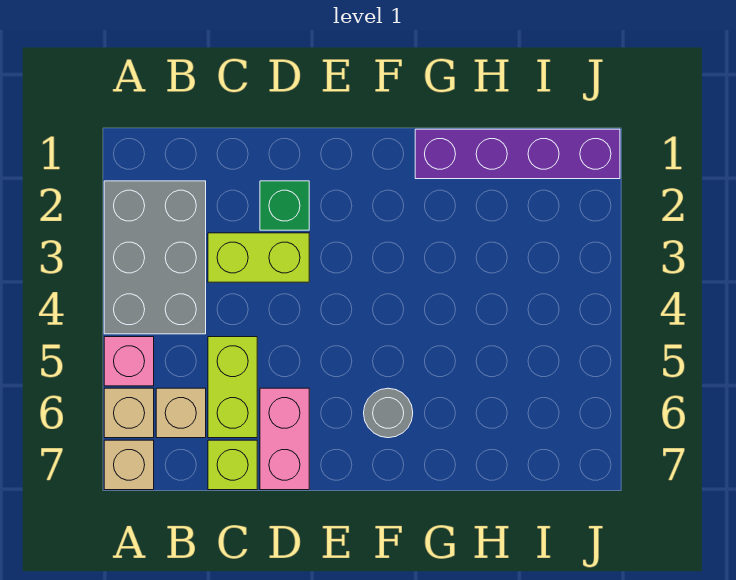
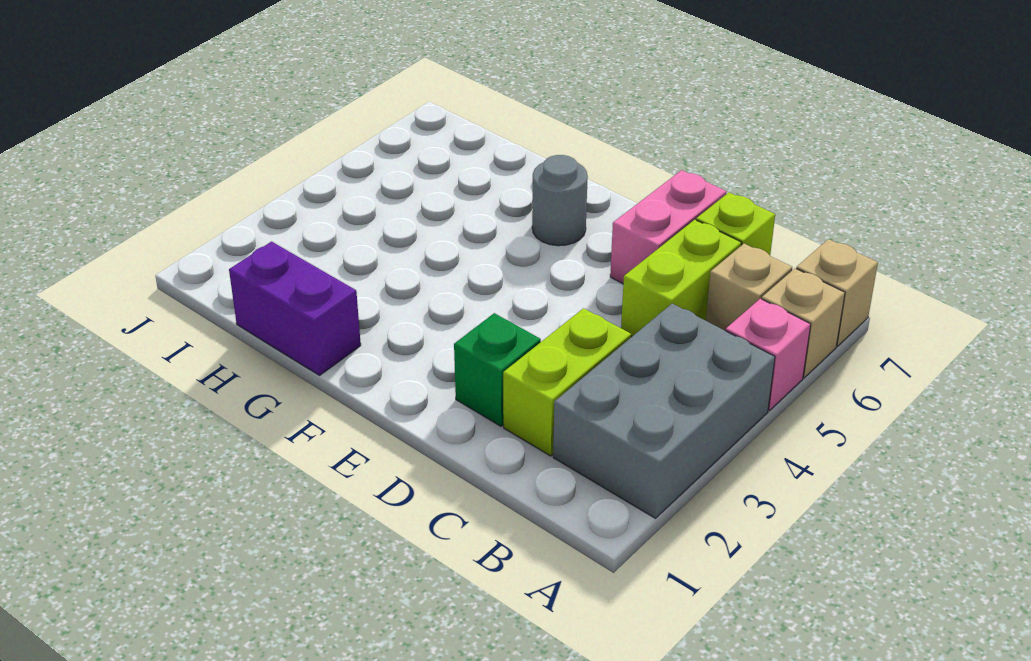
lime brick C3:D3 level 1 -> lime brick C2:C3 level 1
purple brick G1:J1 level 1 -> purple brick G1:H1 level 1

